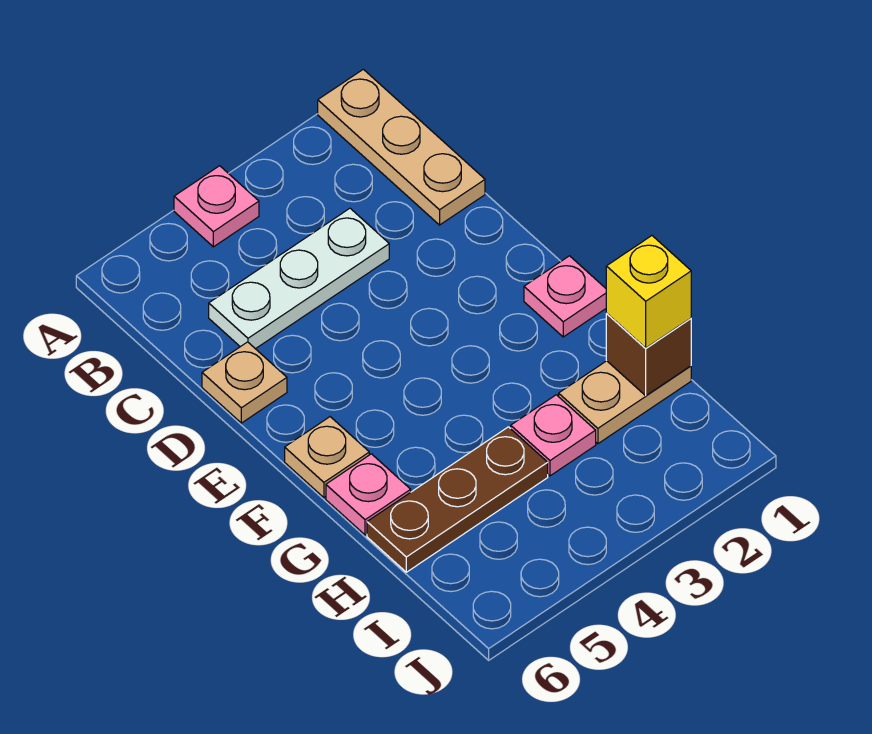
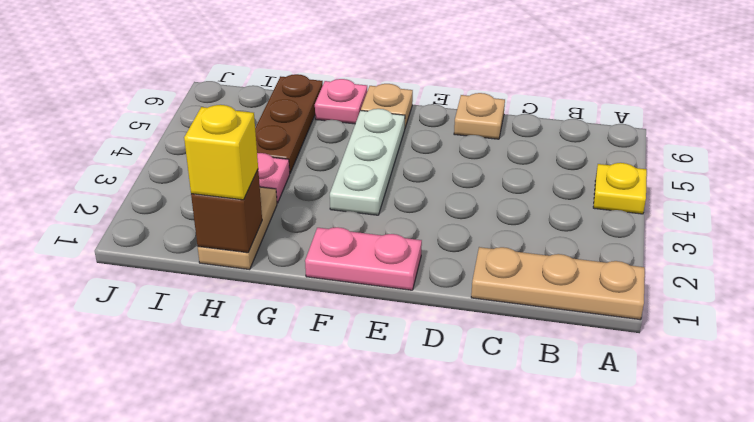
pink plate A4 level 1 -> yellow plate A4 level 1
white plate C3:C5 level 1 -> white plate F3:F5 level 1
pink plate F1 level 1 -> pink plate E1:F1 level 1

